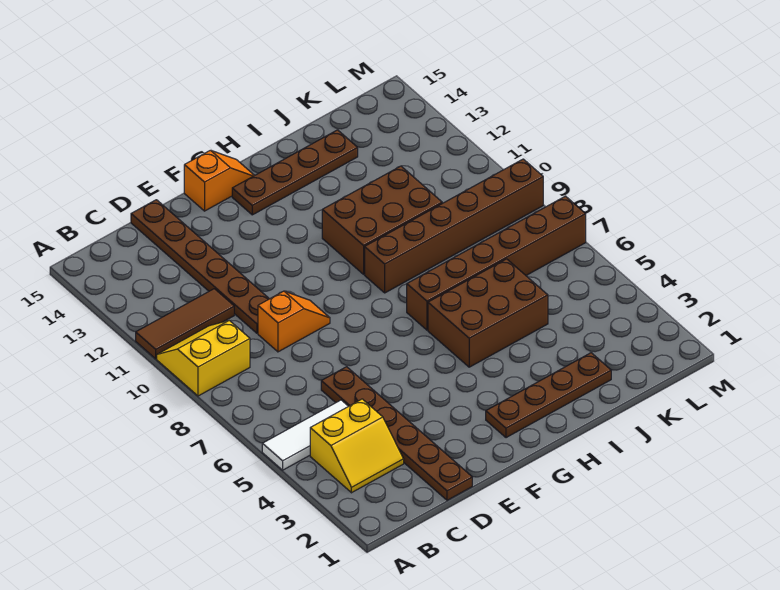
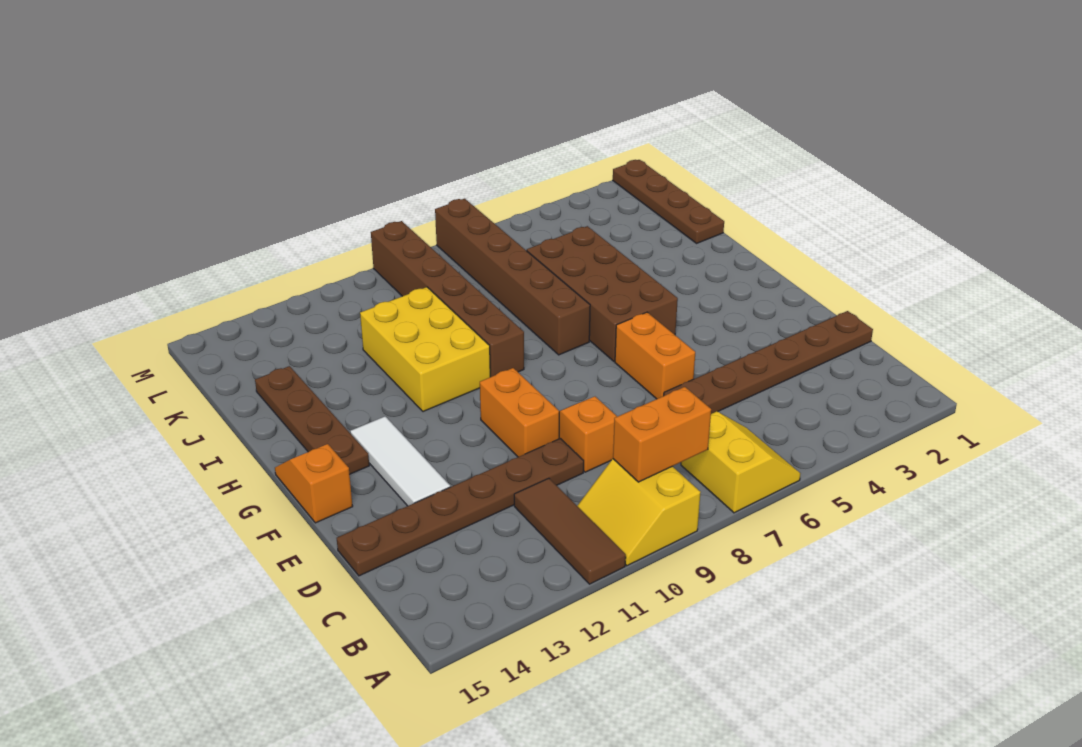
white tile A5:C5 level 1 -> white tile E13:G13 level 1
yellow slope B3:C4 level 1 top 4 -> yellow slope A6:B7 level 1 top 7
none -> orange brick B8:B9 level 2
none -> orange brick E6:F6 level 1
none -> orange brick E10:F10 level 1
brown plate G2:J2 level 1 -> brown plate J1:M1 level 1
brown brick H5:J6 level 1 -> brown brick G5:J6 level 1
brown brick H10:J11 level 1 -> yellow brick H10:J11 level 1

